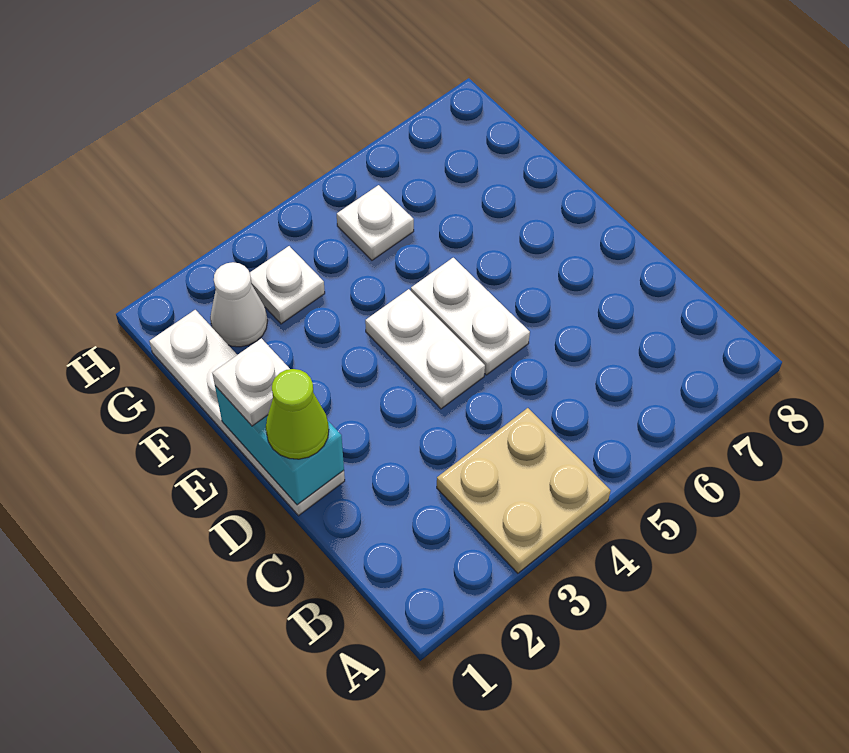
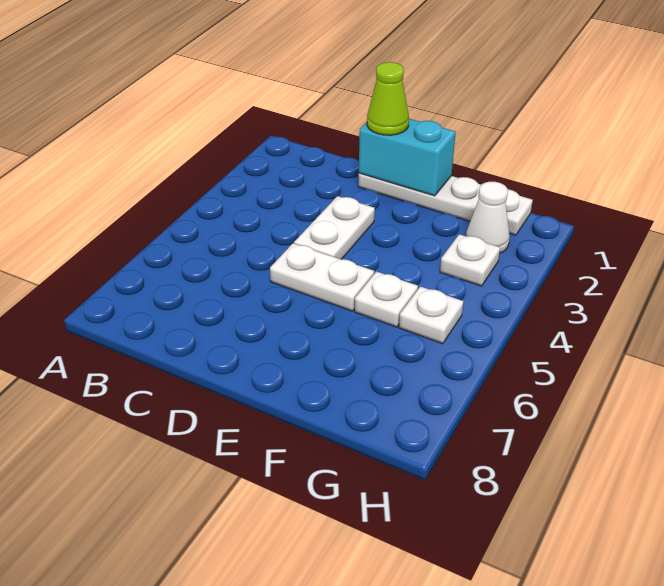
tan plate A3:B4 level 1 -> none
white plate D4:E4 level 1 -> white plate D3:D4 level 1
white plate E1 level 3 -> white plate F5 level 1

